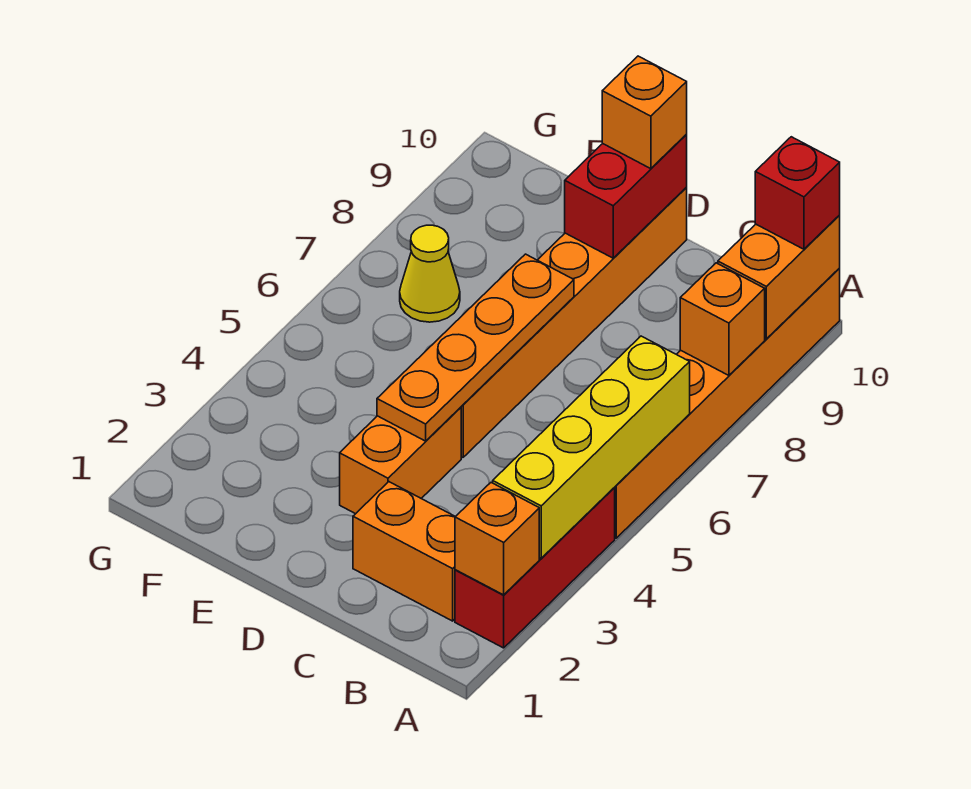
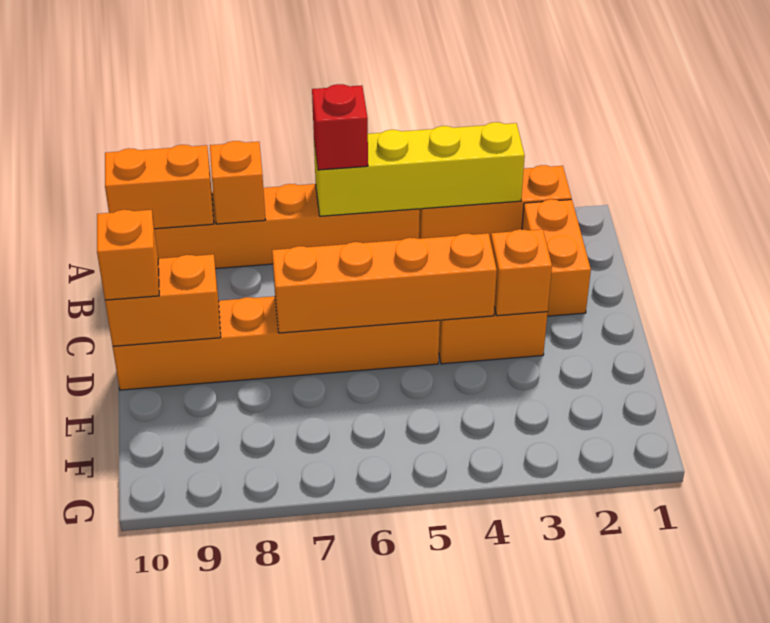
red brick A2:A4 level 1 -> orange brick A2:A4 level 1
orange brick A2 level 2 -> orange brick D3 level 2
red brick A10 level 3 -> red brick A6 level 3
orange plate D4:D7 level 2 -> orange brick D4:D7 level 2
red brick D9:D10 level 2 -> orange brick D9:D10 level 2
yellow cone F7 level 1 -> none

